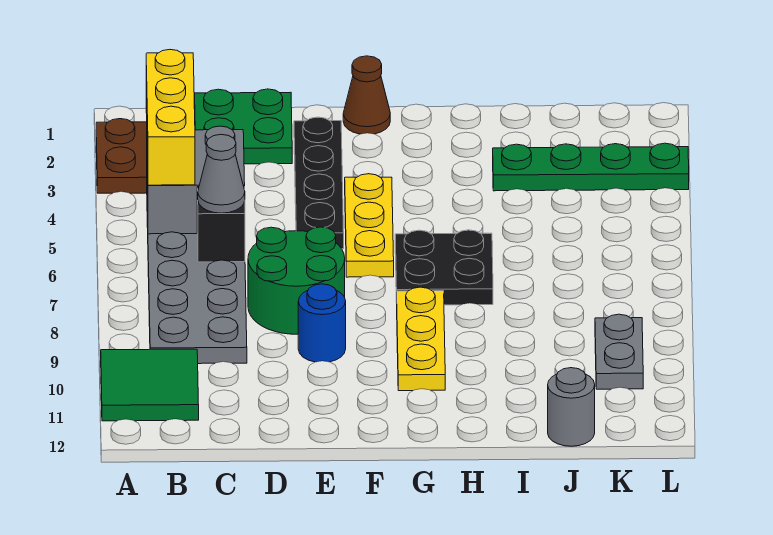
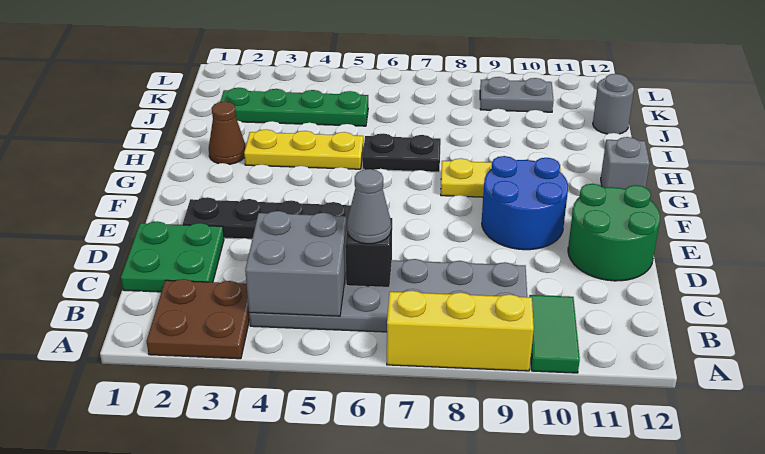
green tile A10:B11 level 1 -> green tile A10:B10 level 1
yellow brick B3:B5 level 3 -> yellow brick A7:A9 level 1
green round brick D7:E8 level 1 -> green round brick D11:E12 level 1
blue round brick E9 level 1 -> blue round brick E9:F10 level 1
brown cone F1 level 1 -> brown cone H2 level 1
yellow plate F4:F6 level 1 -> yellow plate H3:H5 level 1
black plate G6:H7 level 1 -> black plate H6:H7 level 1
none -> grey brick G12 level 1
green plate I3:L3 level 1 -> green plate J2:J5 level 1

